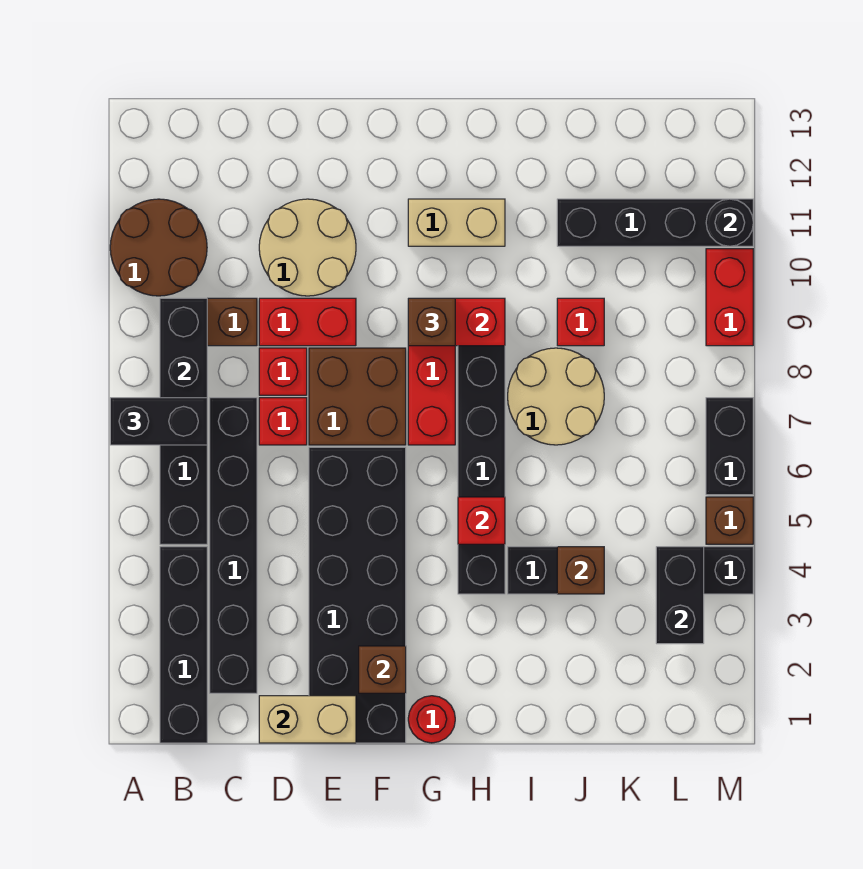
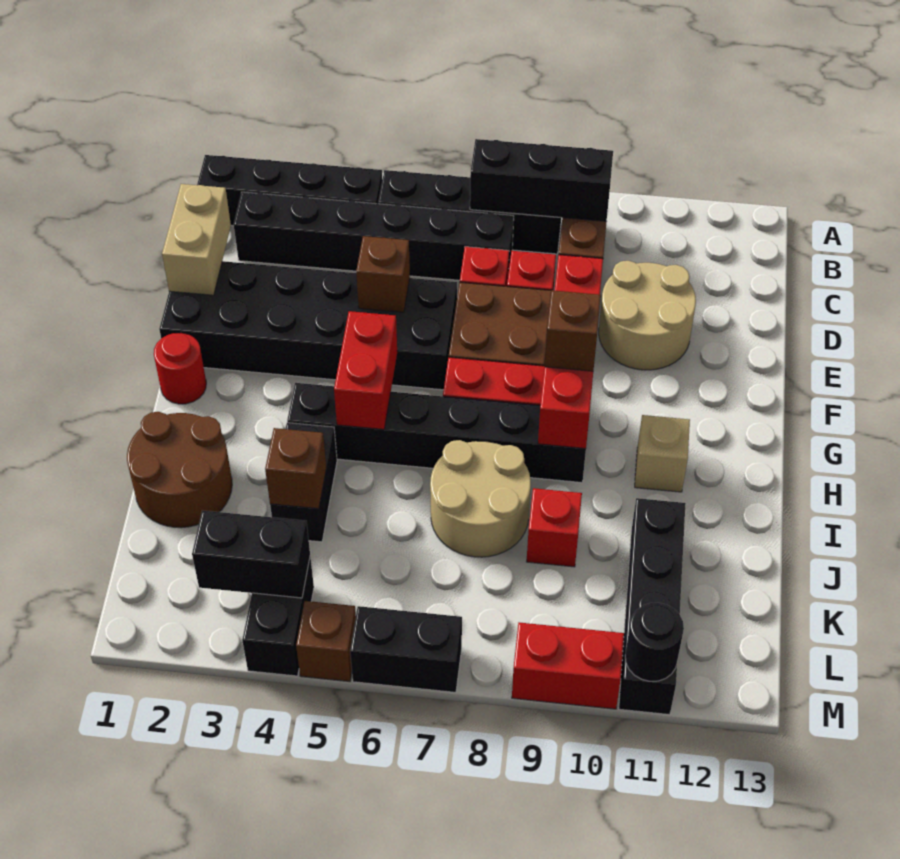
black brick A7:B7 level 3 -> none
brown round brick A10:B11 level 1 -> brown round brick I1:J2 level 1
brown brick F2 level 2 -> brown brick E5 level 2
tan brick G11:H11 level 1 -> tan brick H11 level 1
red brick H5 level 2 -> red brick G5:H5 level 2

